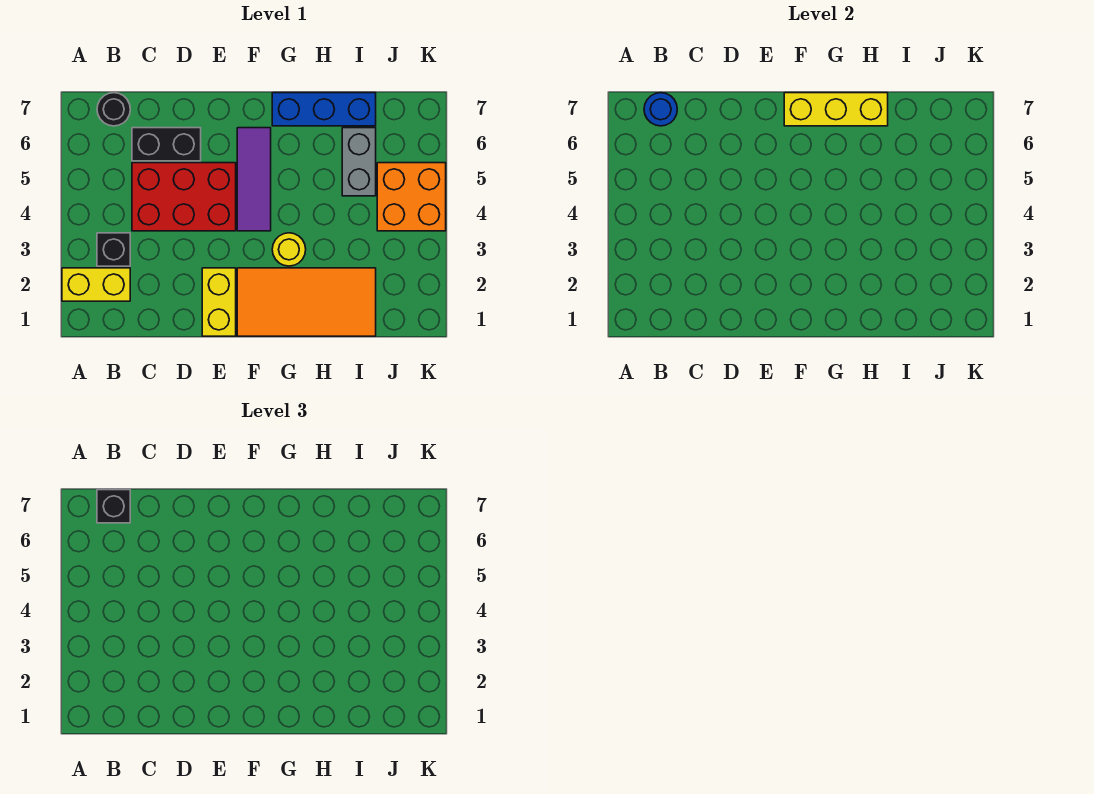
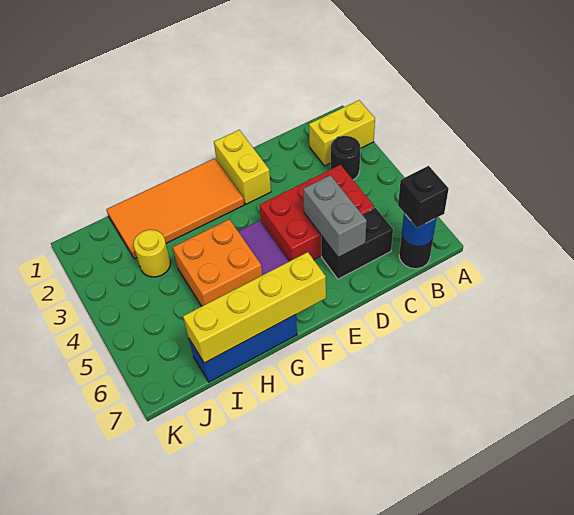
black brick B3 level 1 -> black round brick B3 level 1
yellow brick F7:H7 level 2 -> yellow brick F7:I7 level 2
yellow round brick G3 level 1 -> yellow round brick I3 level 1
grey brick I5:I6 level 1 -> grey brick D5:D6 level 2
orange brick J4:K5 level 1 -> orange brick G4:H5 level 1

